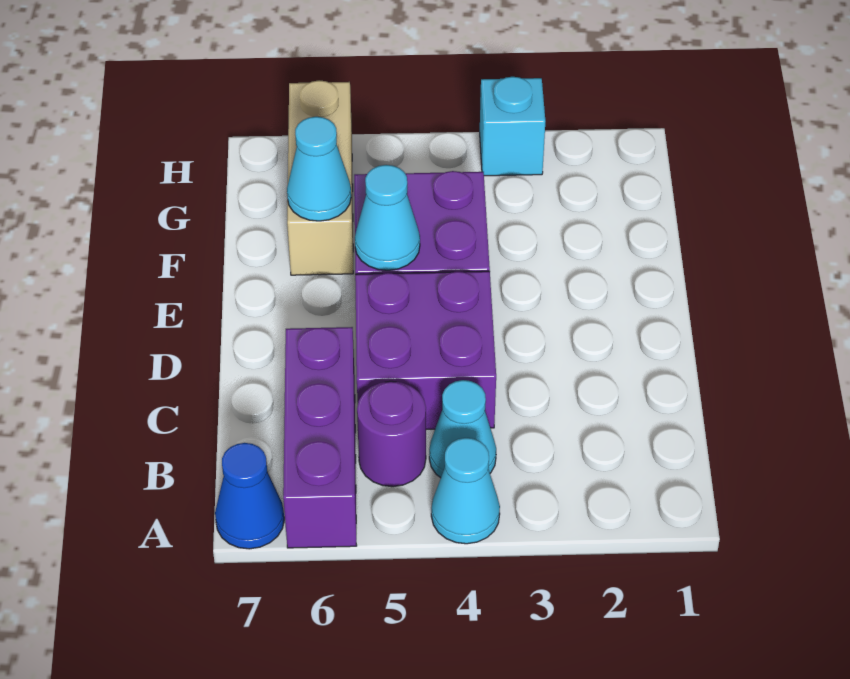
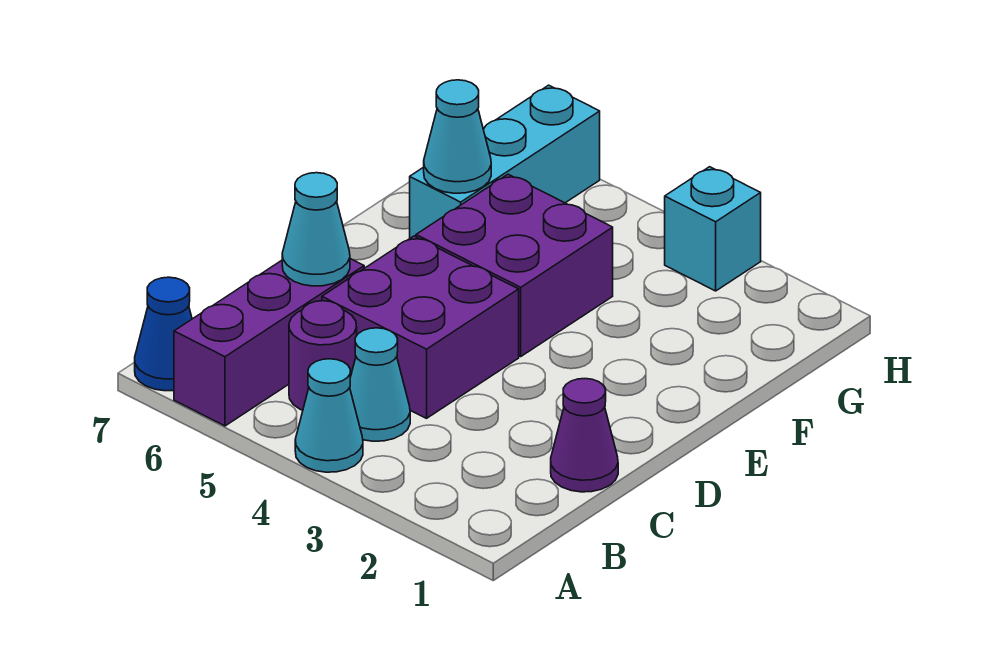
none -> purple cone C1 level 1
cyan cone E5 level 2 -> cyan cone C6 level 2
tan brick F6:H6 level 1 -> cyan brick F6:H6 level 1

